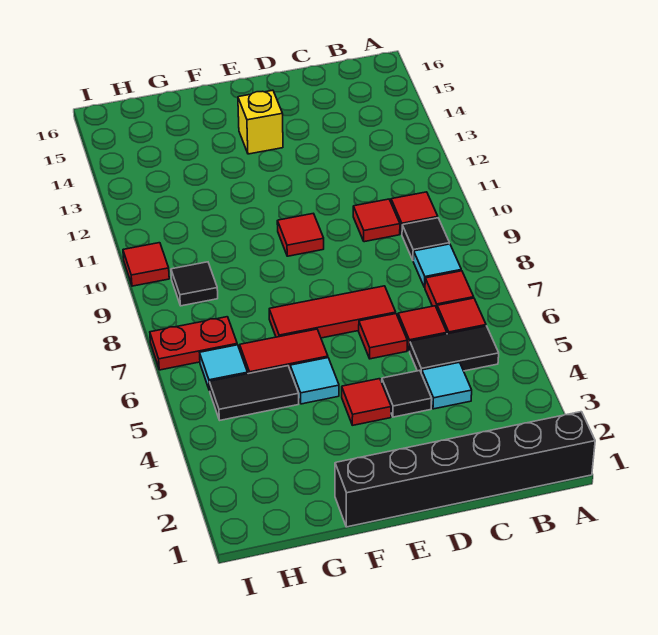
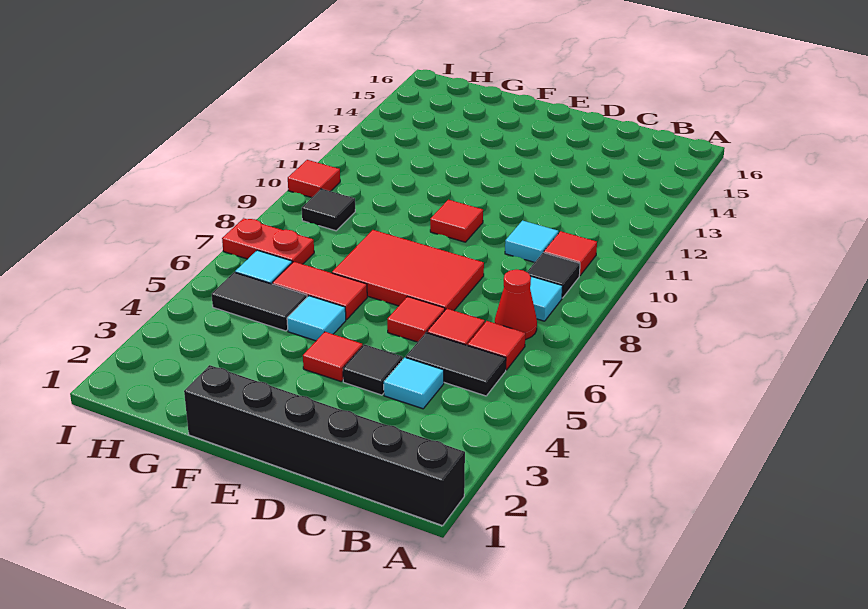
red tile B7 level 1 -> red cone B7 level 1
red tile C10 level 1 -> cyan tile C10 level 1
red tile D7:F7 level 1 -> red tile D7:F8 level 1
yellow brick E14 level 1 -> none

